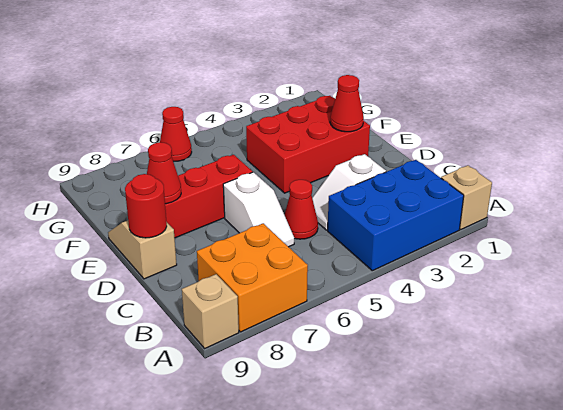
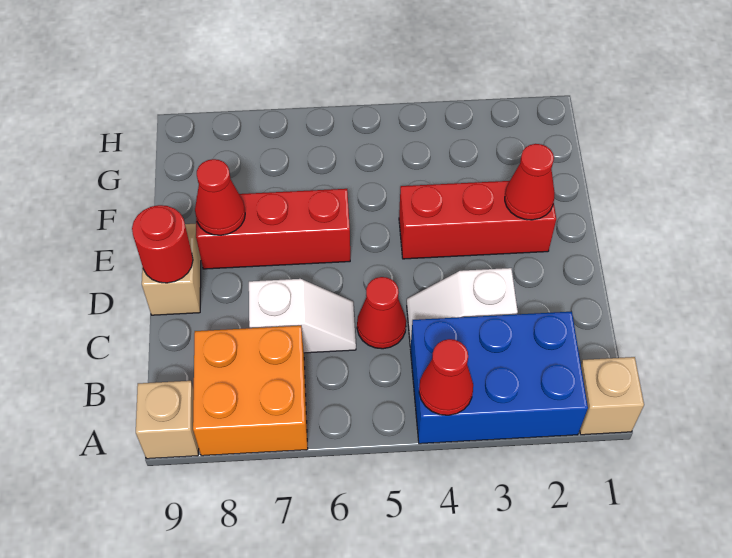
white slope C6:D6 level 1 top D -> white slope C6:C7 level 1 top 7
red brick E2:F4 level 1 -> red brick E2:E4 level 1
red cone H6 level 1 -> red cone A4 level 2

